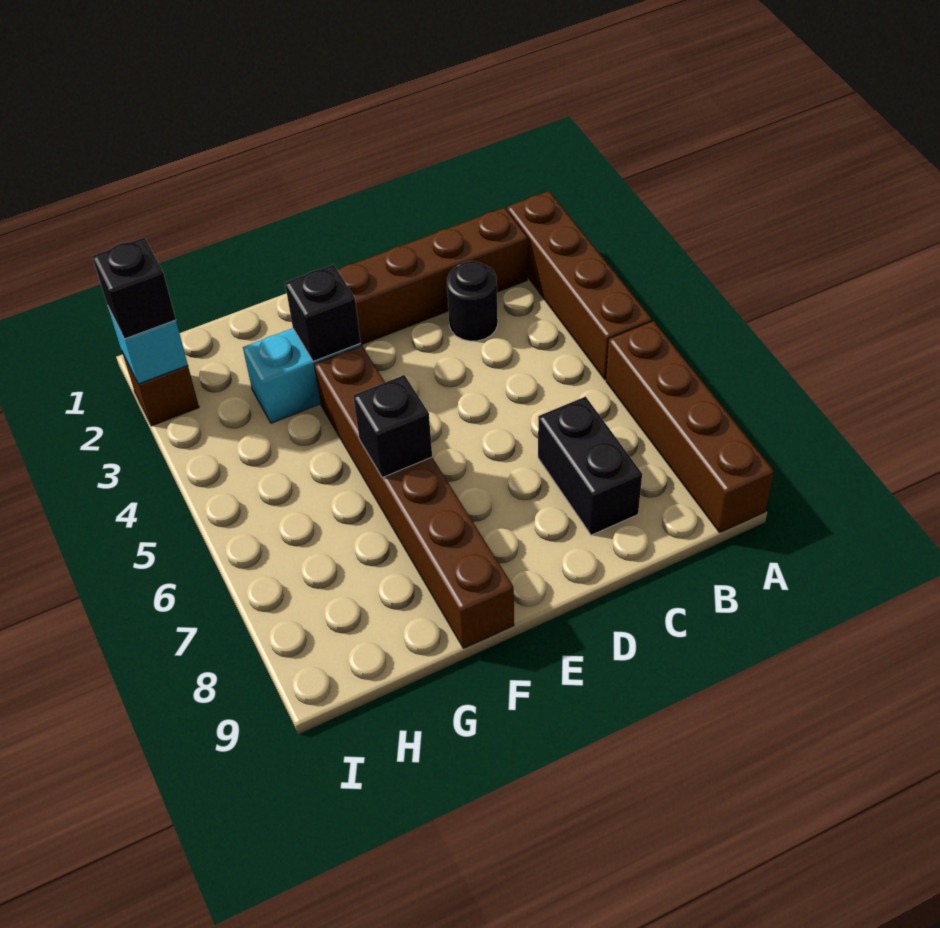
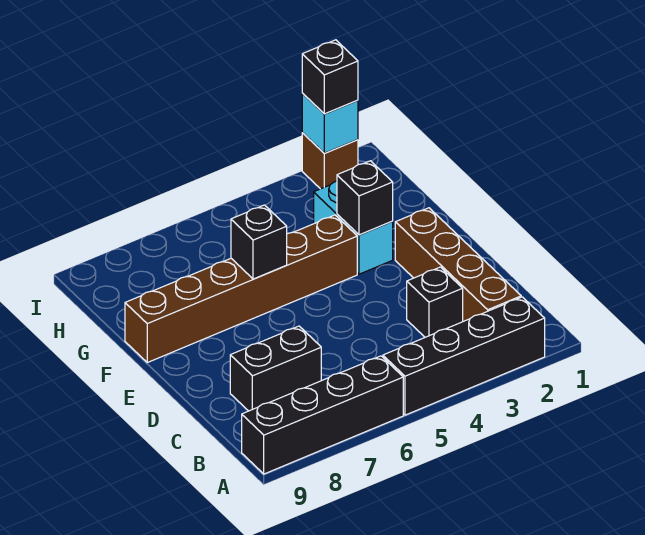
brown brick A2:A5 level 1 -> black brick A2:A5 level 1
brown brick A6:A9 level 1 -> black brick A6:A9 level 1
black round brick C3 level 1 -> black brick C3 level 1

